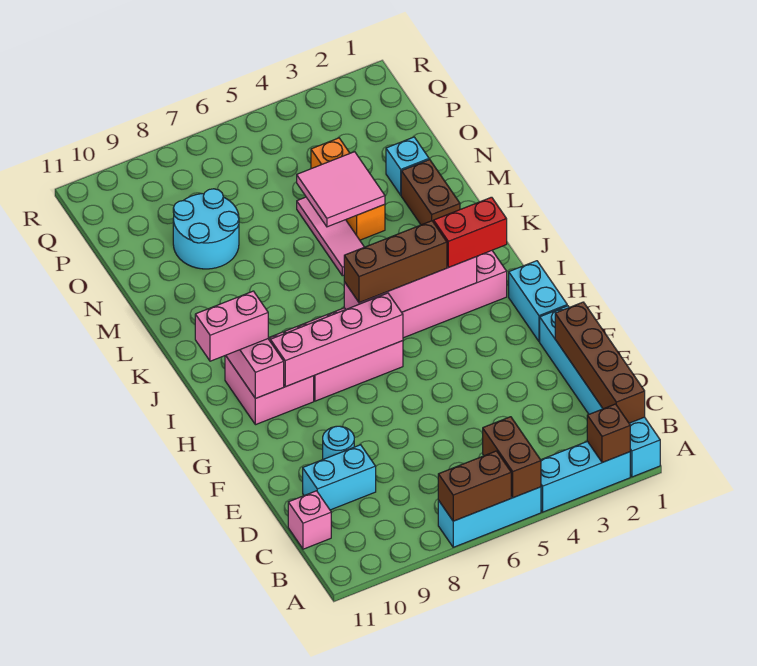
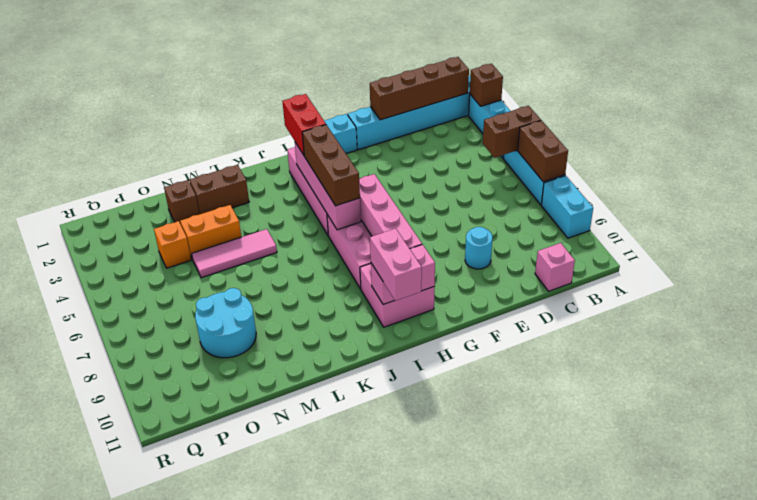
cyan brick D9:D10 level 1 -> cyan brick A8:A9 level 1
pink tile M4:N5 level 2 -> none
cyan brick N2 level 1 -> brown brick N2 level 1

